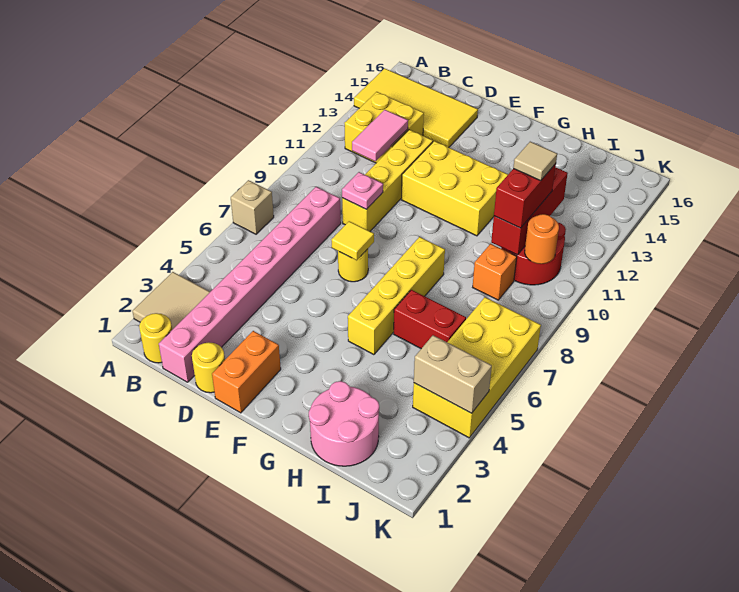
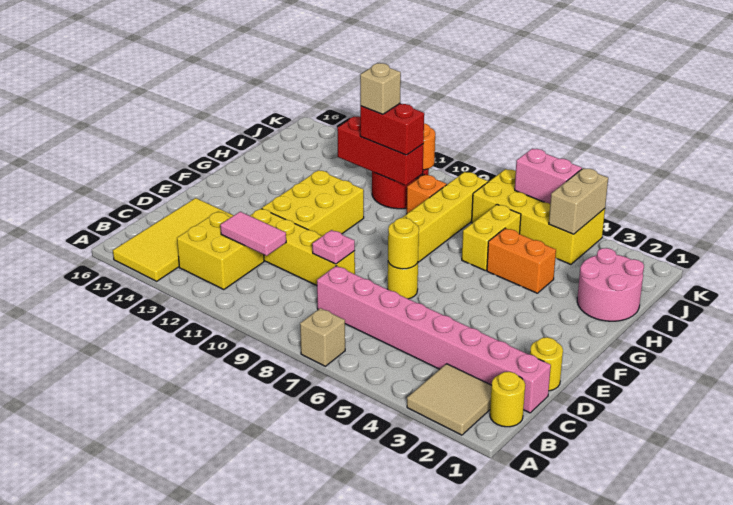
orange brick E1:E2 level 1 -> orange brick H4:H5 level 1
yellow tile E7 level 2 -> yellow round brick E7 level 2
yellow brick G5:G8 level 1 -> yellow brick G8:J8 level 1
red brick H6:I6 level 1 -> yellow brick H6:I6 level 1
tan tile I11 level 4 -> tan brick I11 level 4
none -> pink brick K5:K6 level 2

